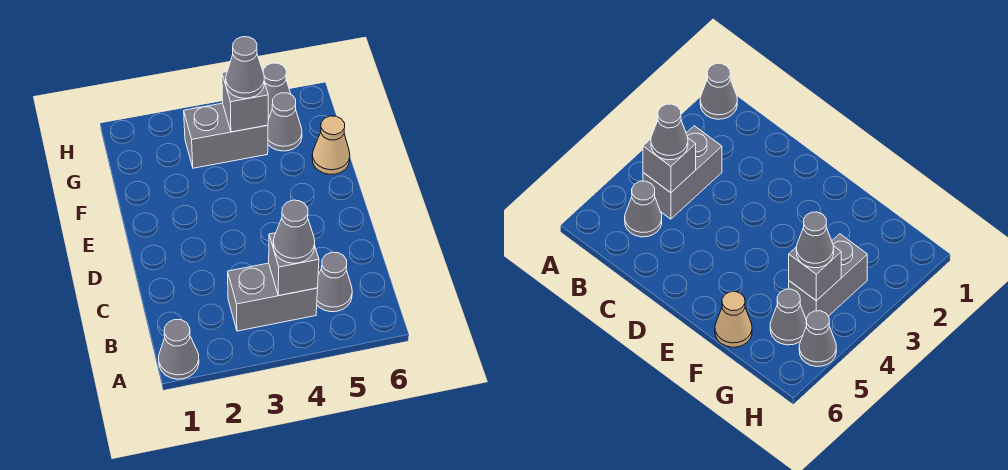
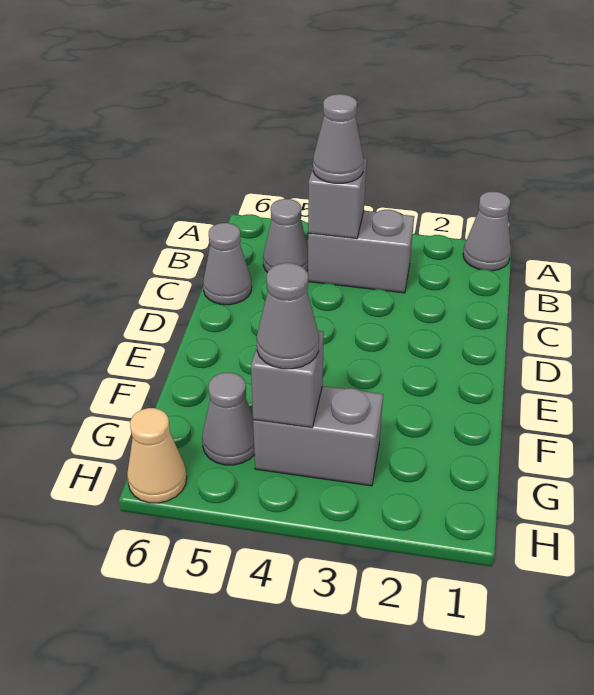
tan cone F6 level 1 -> tan cone H6 level 1
grey cone H5 level 1 -> grey cone C6 level 1

